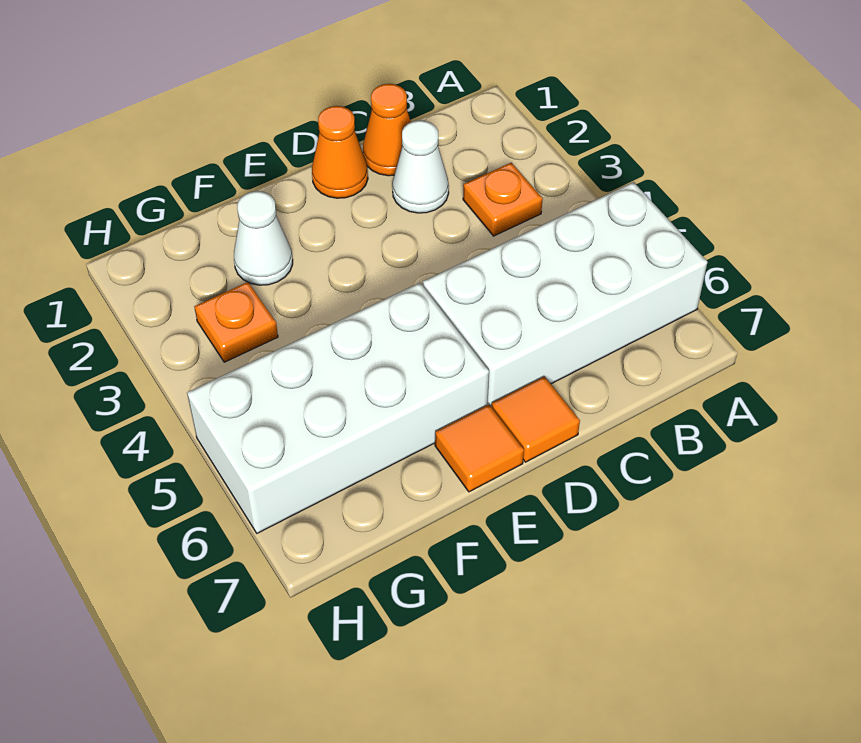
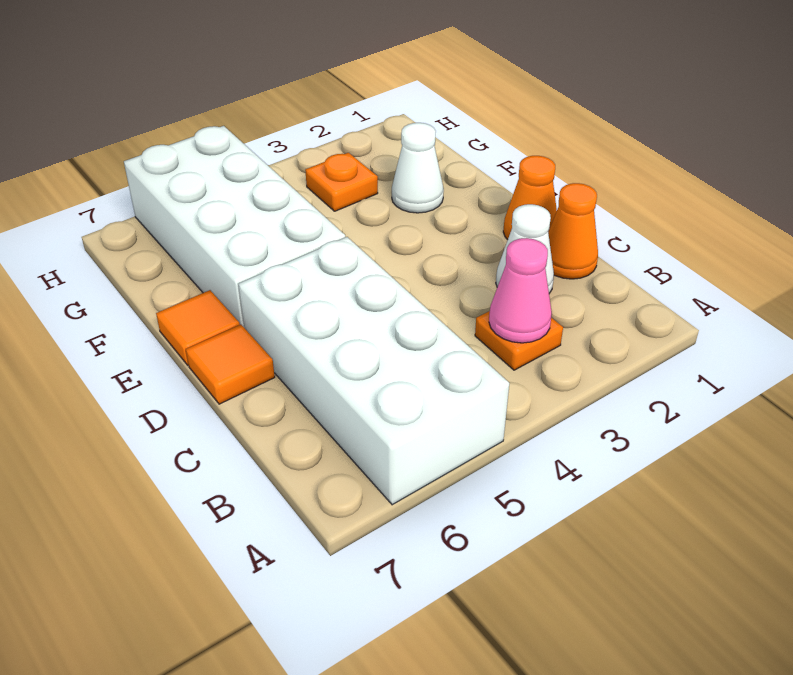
none -> pink cone B3 level 2

